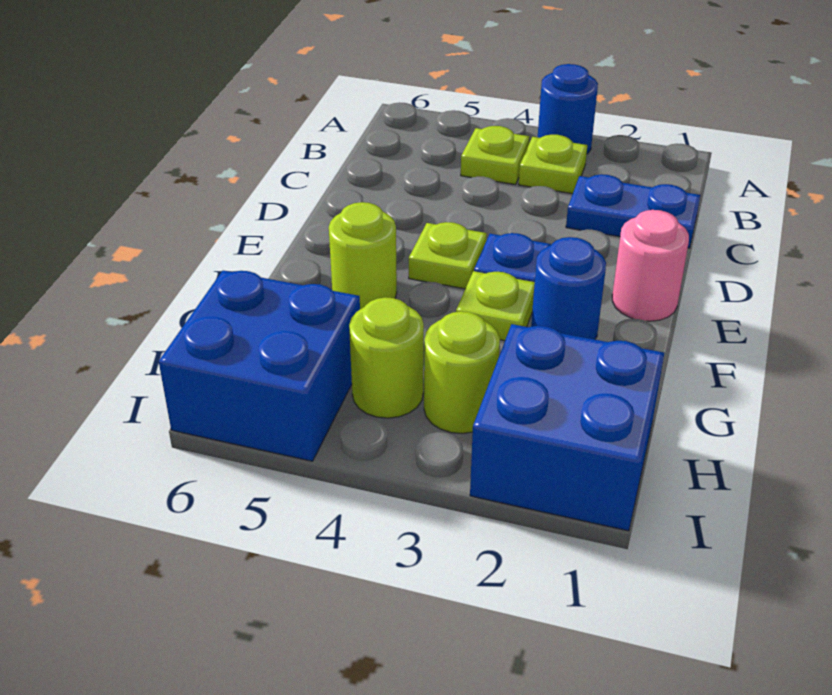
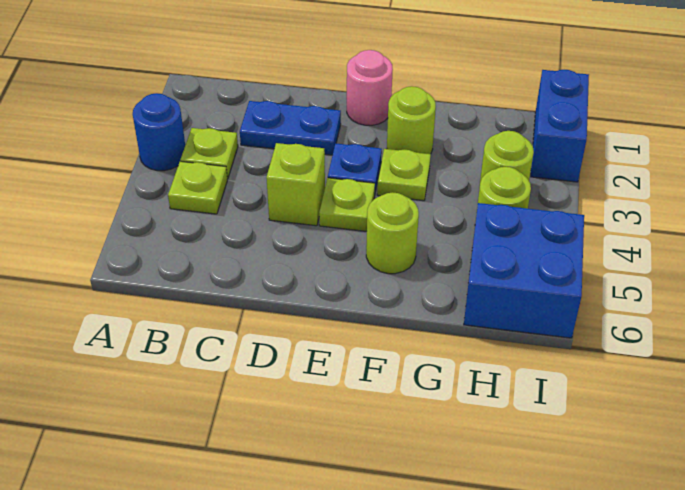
blue plate C1:C2 level 1 -> blue plate C2:D2 level 1
none -> lime brick D4 level 1
blue round brick F2 level 1 -> lime round brick F2 level 1
blue brick H1:I2 level 1 -> blue brick I1:I2 level 1

